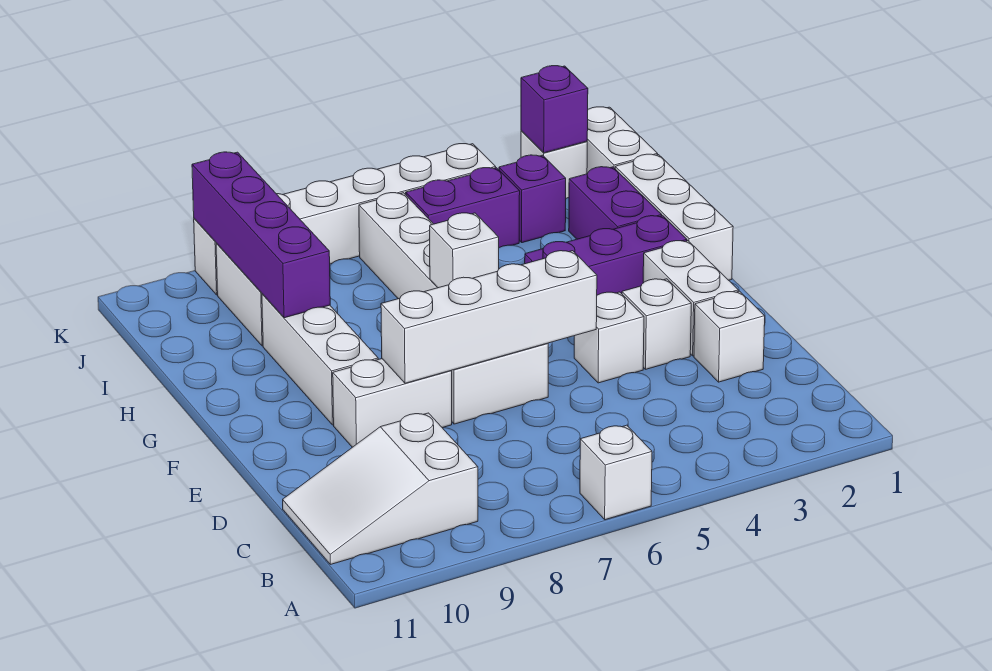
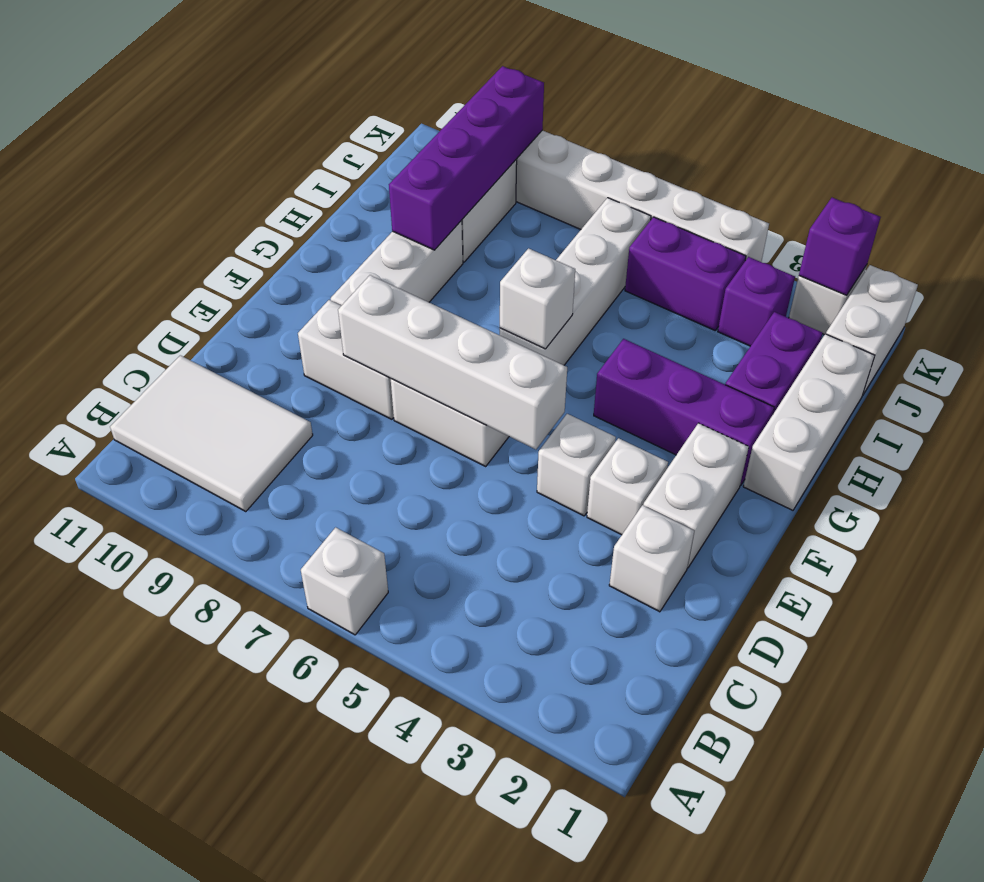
white slope B9:C11 level 1 top 9 -> white tile B9:C11 level 1

